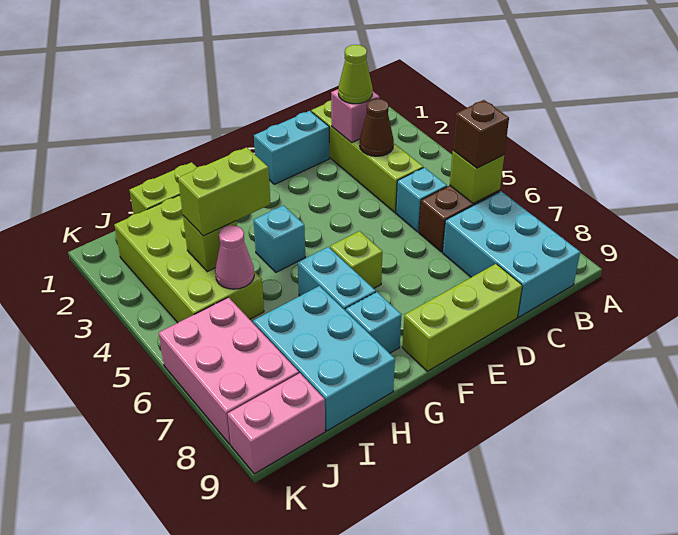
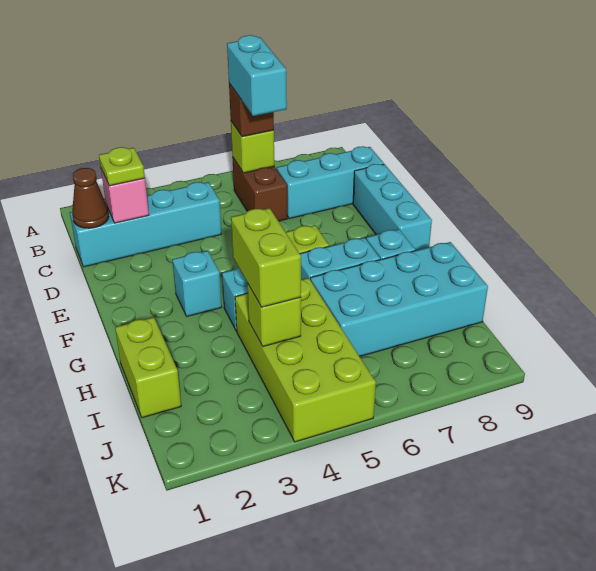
cyan brick B7:C9 level 1 -> cyan brick C7:C9 level 1
lime brick C1:C4 level 1 -> cyan brick C1:C4 level 1
lime cone C2 level 3 -> lime plate C2 level 3
brown cone C3 level 2 -> brown cone C1 level 2
cyan brick C5 level 1 -> cyan brick F3 level 1
cyan brick D1:E1 level 1 -> cyan brick B6:C6 level 4
lime brick D9:F9 level 1 -> cyan brick D9:F9 level 1
cyan brick H7:I9 level 1 -> cyan brick H6:I9 level 1
lime brick I2:J5 level 1 -> lime brick H4:K5 level 1
pink cone I5 level 2 -> none
pink brick J6:K8 level 1 -> none
pink brick J9:K9 level 1 -> none

